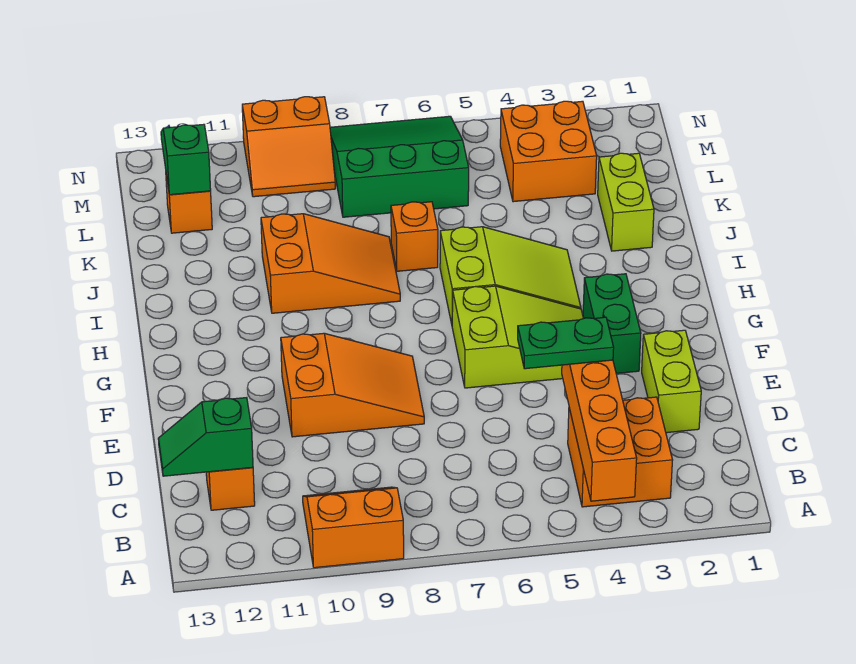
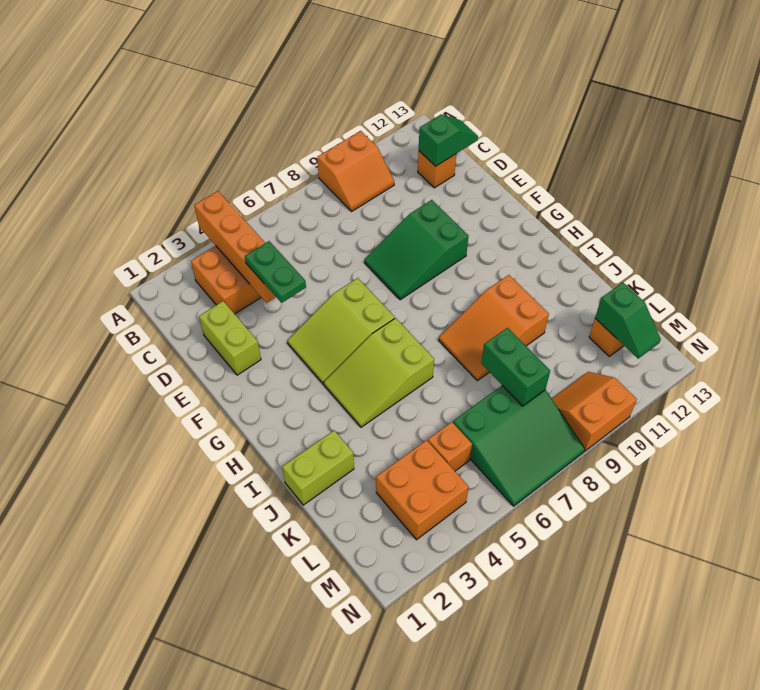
green plate D4:D5 level 3 -> green plate D4:E4 level 3
orange slope E8:F10 level 1 top 10 -> green slope E8:F10 level 1 top 10
green brick F3:G3 level 1 -> green brick K8:L8 level 2
lime brick J2:K2 level 1 -> lime brick J1:J2 level 1
orange brick J7 level 1 -> orange brick L5 level 1

